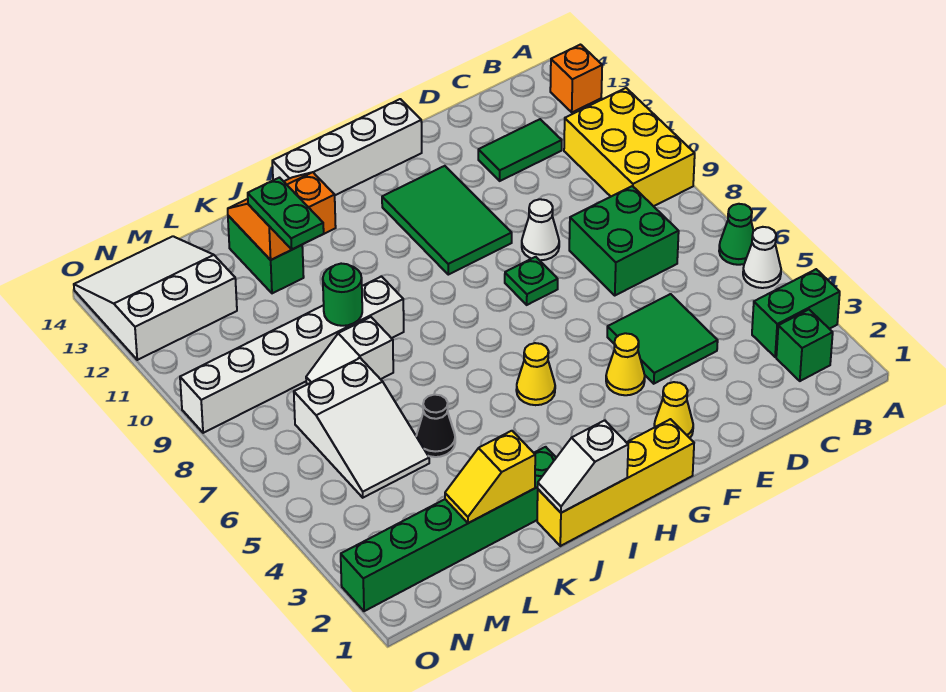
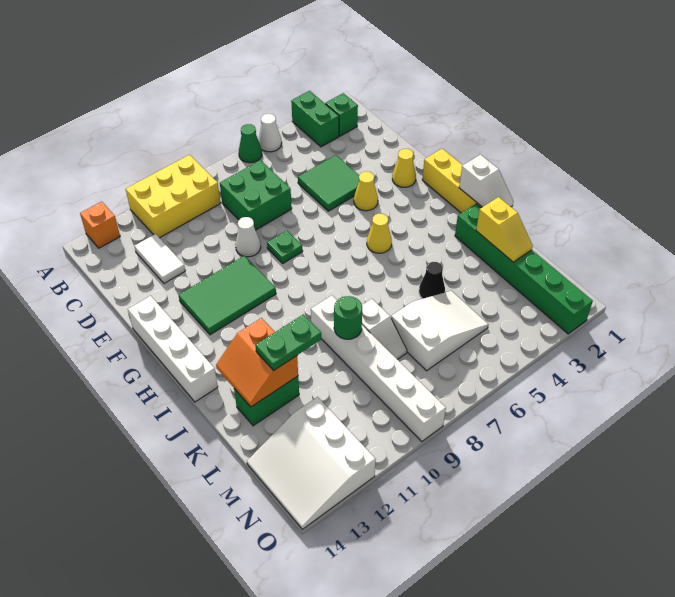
green tile C12:D12 level 1 -> white tile C12:D12 level 1

